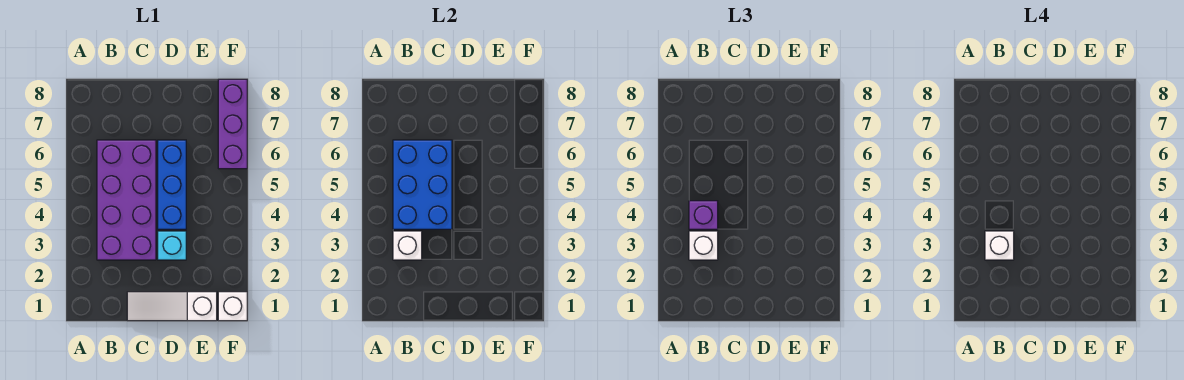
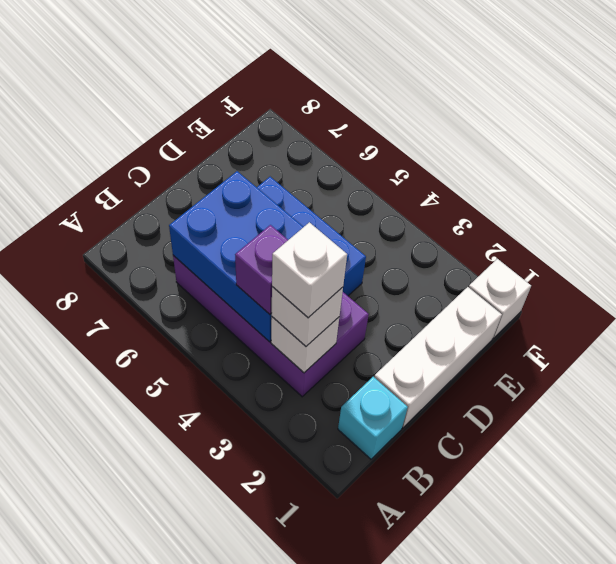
white slope C1:E1 level 1 top E -> white brick C1:E1 level 1
cyan brick D3 level 1 -> cyan brick B1 level 1
purple brick F6:F8 level 1 -> none

